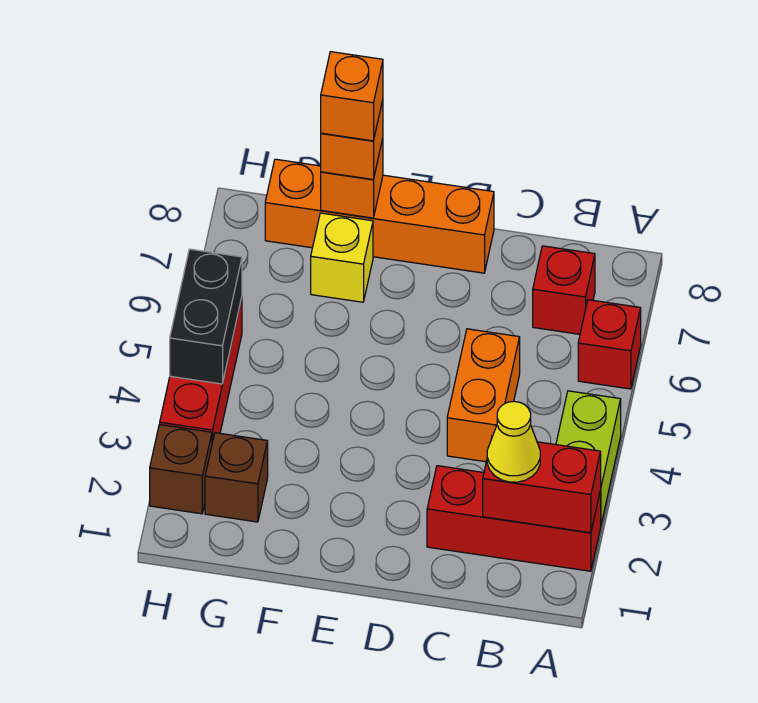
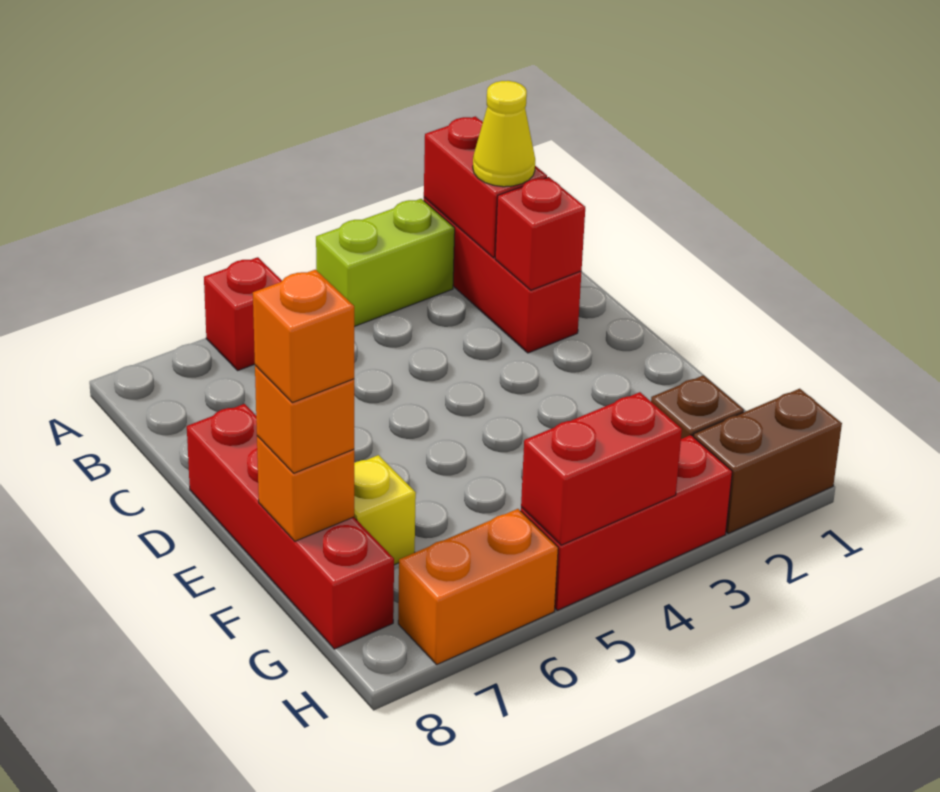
red brick B7 level 1 -> red brick C2 level 2
orange brick C4:C5 level 1 -> orange brick H6:H7 level 1
orange brick D8:G8 level 1 -> red brick D8:G8 level 1
brown brick H2 level 1 -> brown brick H1:H2 level 1
black brick H4:H5 level 2 -> red brick H4:H5 level 2

